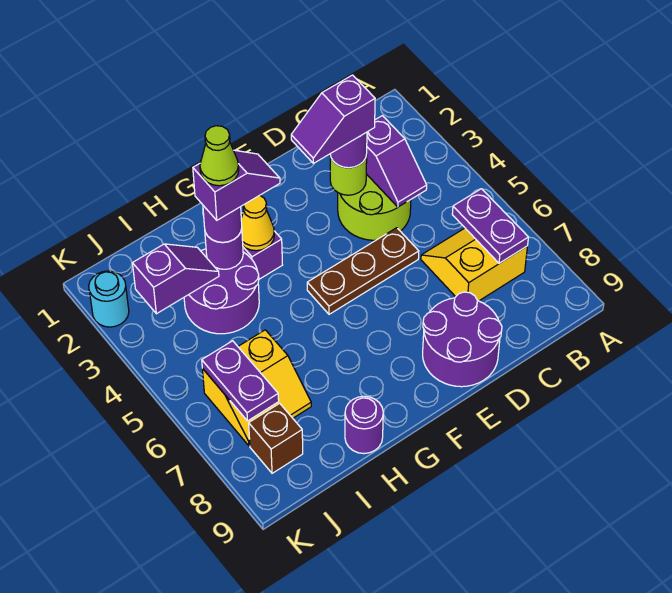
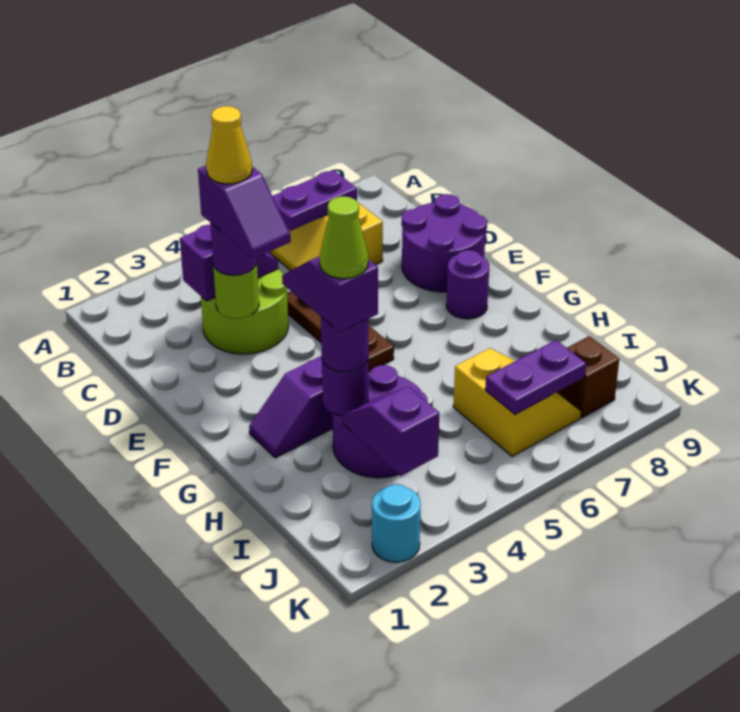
yellow cone G3 level 2 -> yellow cone D3 level 5
purple round brick H9 level 1 -> purple round brick F8 level 1

